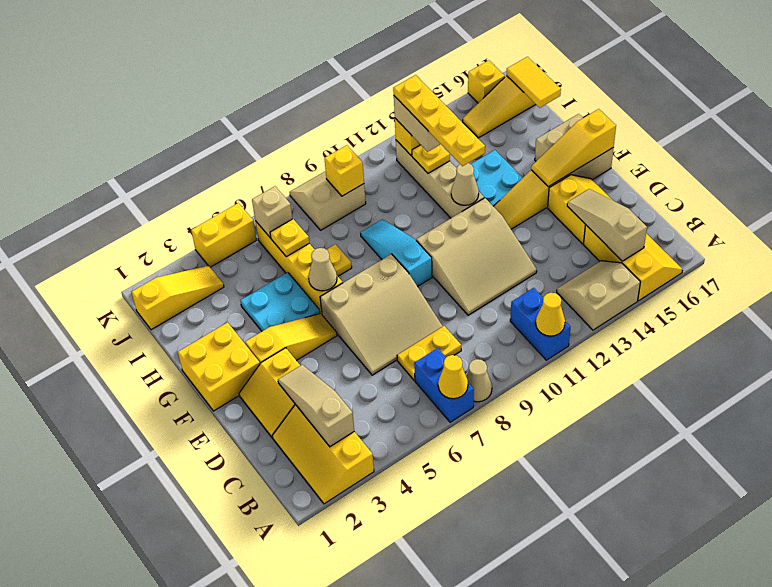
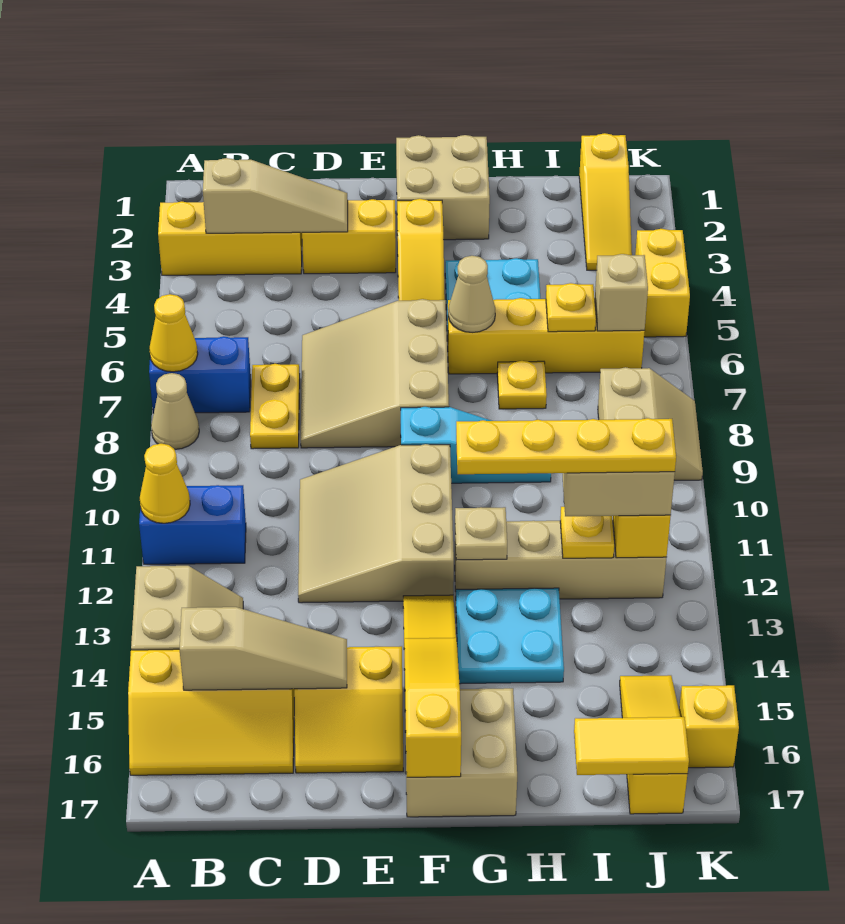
yellow brick F1:G2 level 1 -> tan brick F1:G2 level 1
tan cone G12 level 2 -> tan plate G12 level 2
yellow brick J9 level 2 -> none

